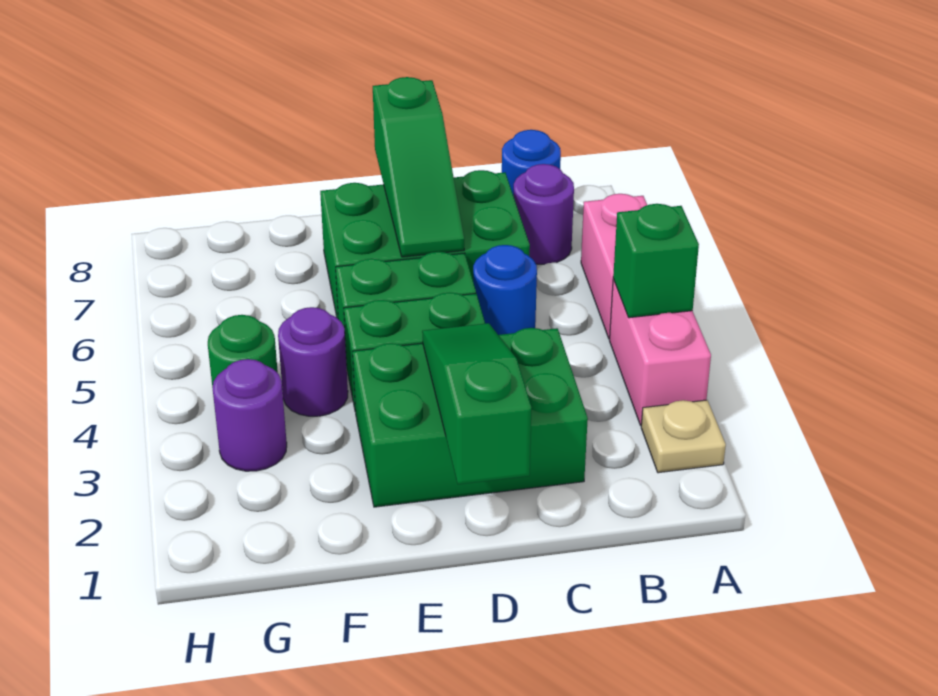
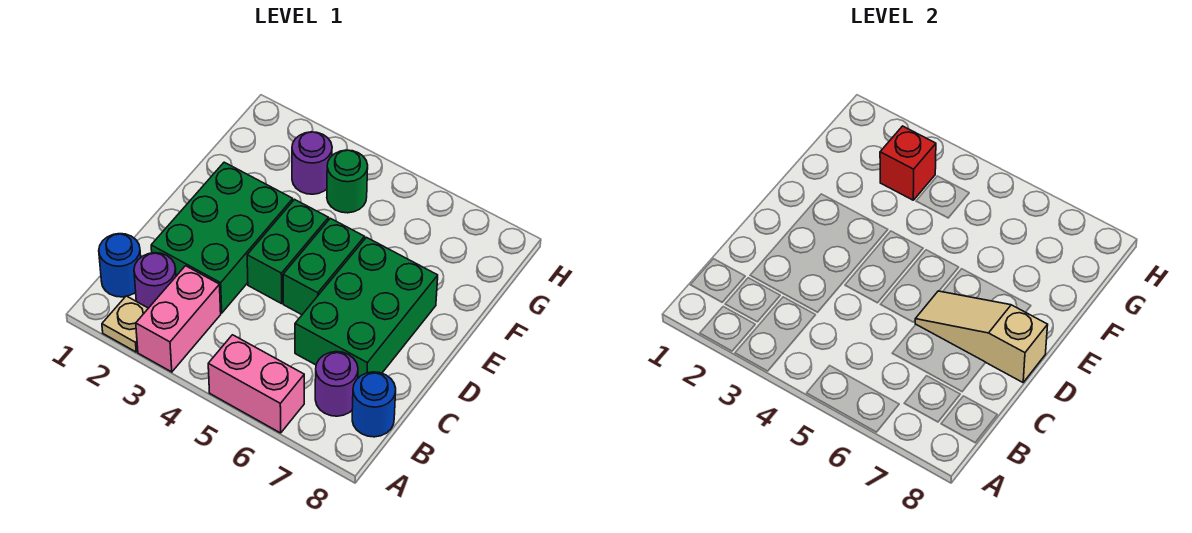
pink brick A3:A4 level 1 -> pink brick A3:B3 level 1
green brick A4 level 2 -> none
blue round brick C5 level 1 -> blue round brick B1 level 1
green slope D1:D3 level 2 top 1 -> none
green slope D6:D8 level 2 top 8 -> tan slope D6:D8 level 2 top 8
purple round brick F4 level 1 -> purple round brick B2 level 1
none -> red brick G3 level 2

